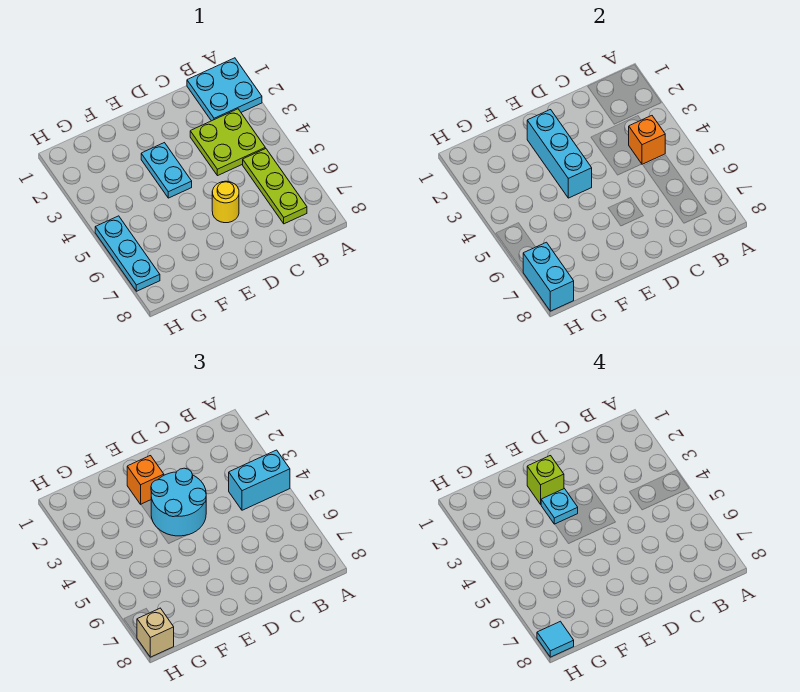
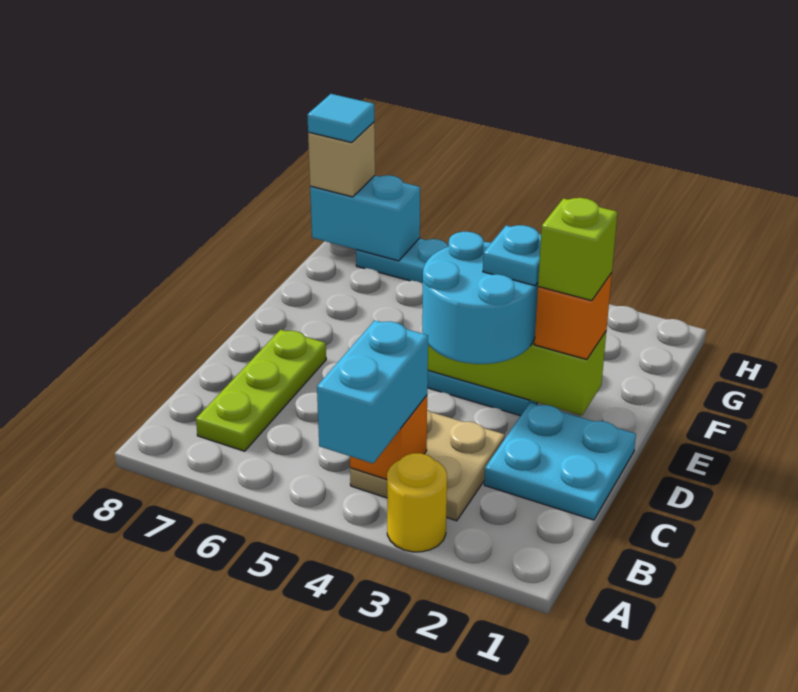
cyan plate A1:B2 level 1 -> cyan plate C1:D2 level 1
lime plate B3:C4 level 1 -> tan plate B3:C4 level 1
lime plate B5:B7 level 1 -> lime plate B7:D7 level 1
yellow round brick D6 level 1 -> yellow round brick A3 level 1
cyan brick E2:E4 level 2 -> lime brick E2:E4 level 2

